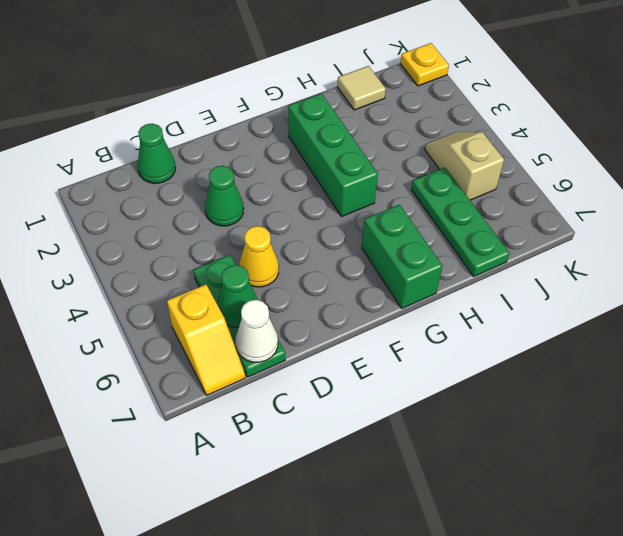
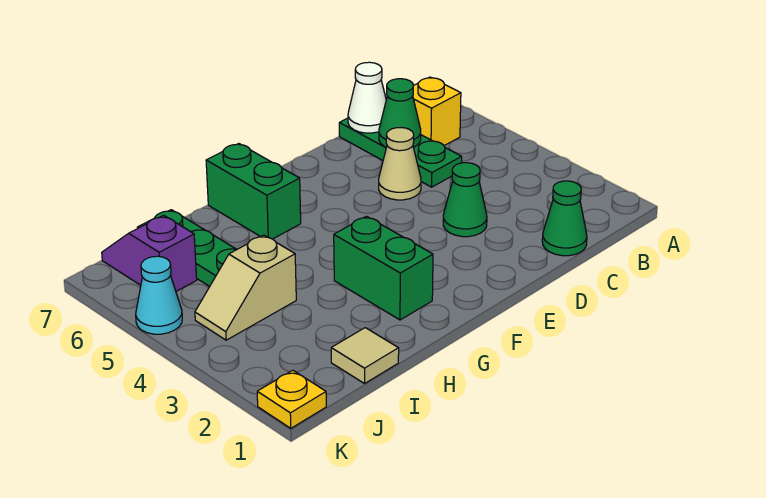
yellow cone D5 level 1 -> tan cone D5 level 1
green brick G2:G4 level 1 -> green brick G2:G3 level 1
tan slope J4:J5 level 1 top 5 -> tan slope I4:J4 level 1 top I
none -> purple slope J6:J7 level 1 top 6
none -> cyan cone K5 level 1

